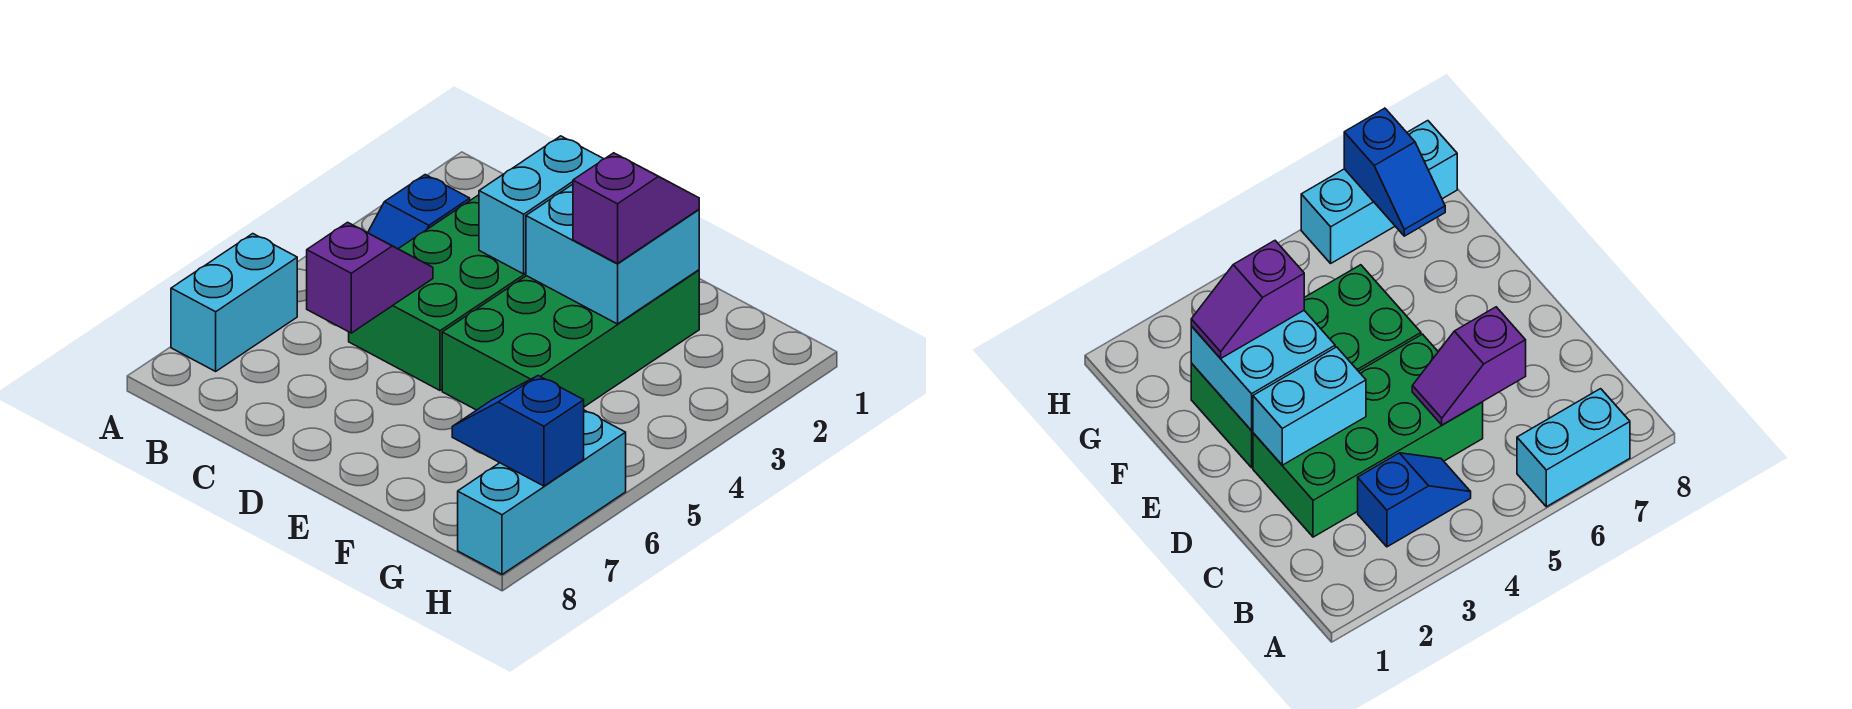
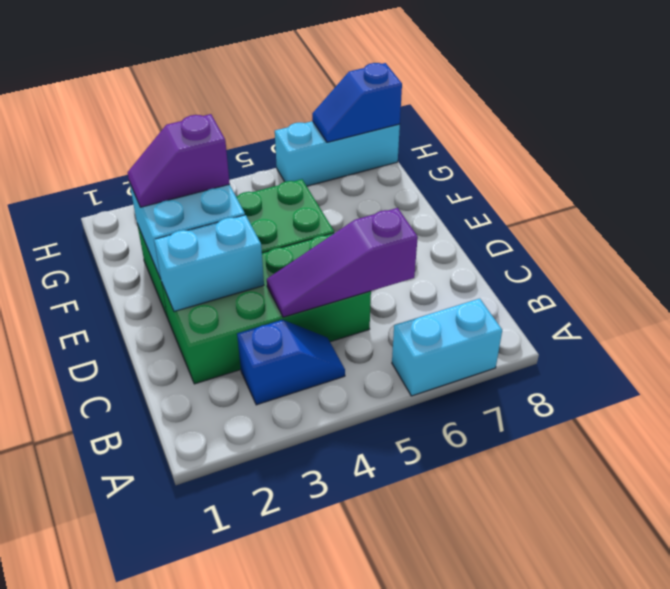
purple slope C5:C6 level 2 top 6 -> purple slope C4:C6 level 2 top 6
blue slope G7:H7 level 2 top H -> blue slope H7:H8 level 2 top 8

